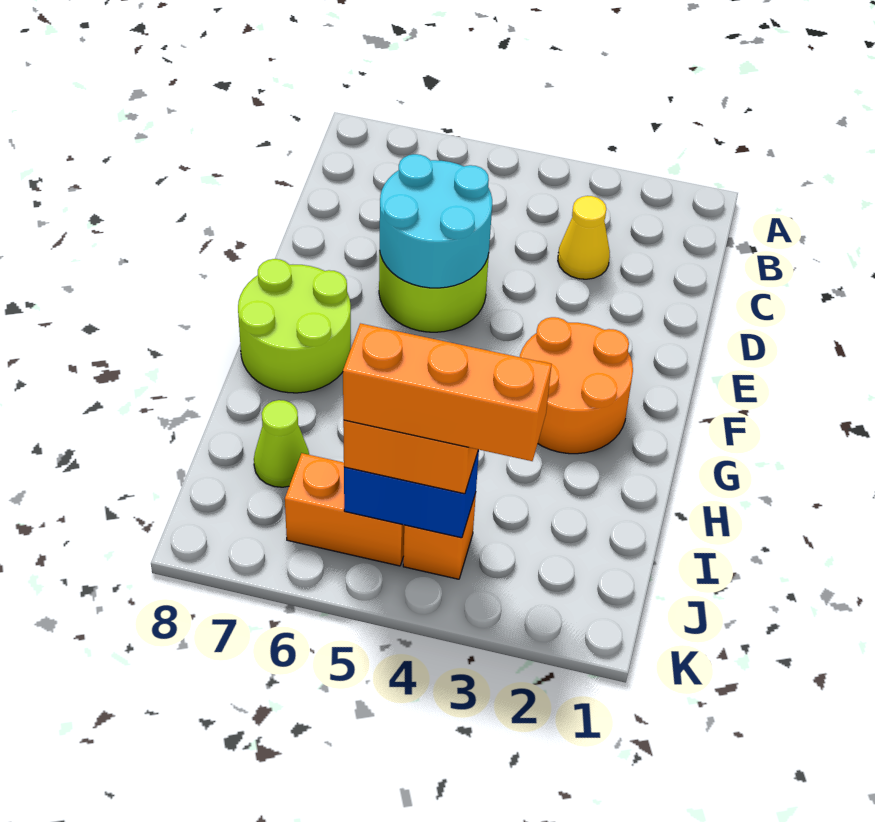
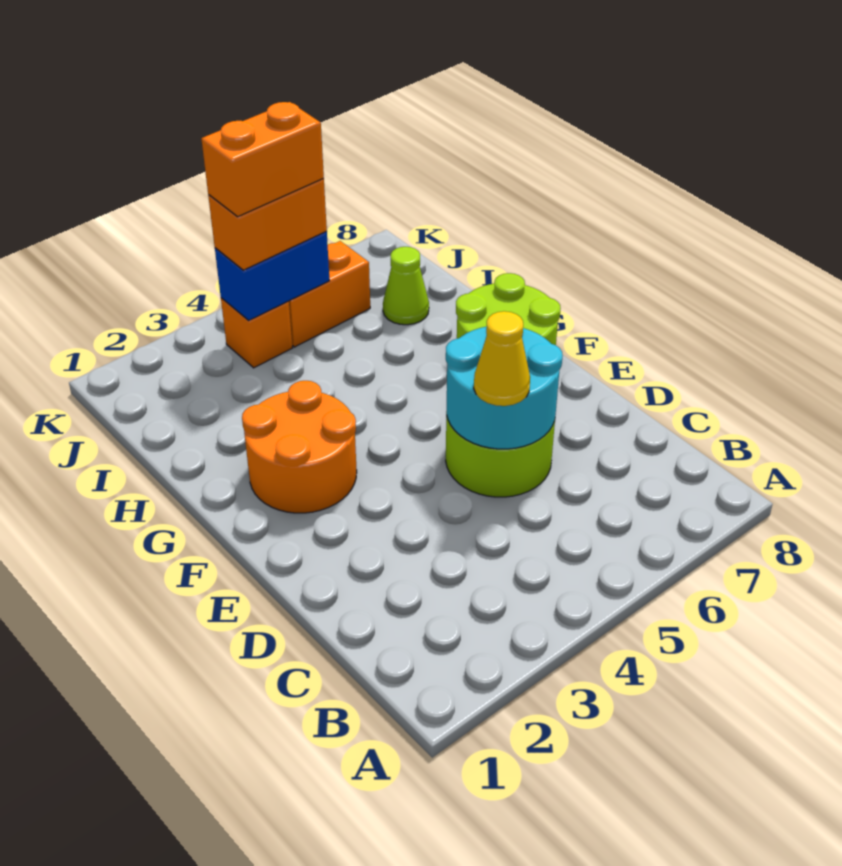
yellow cone C3 level 1 -> yellow cone D5 level 3
orange brick J3:J5 level 4 -> orange brick J4:J5 level 4

